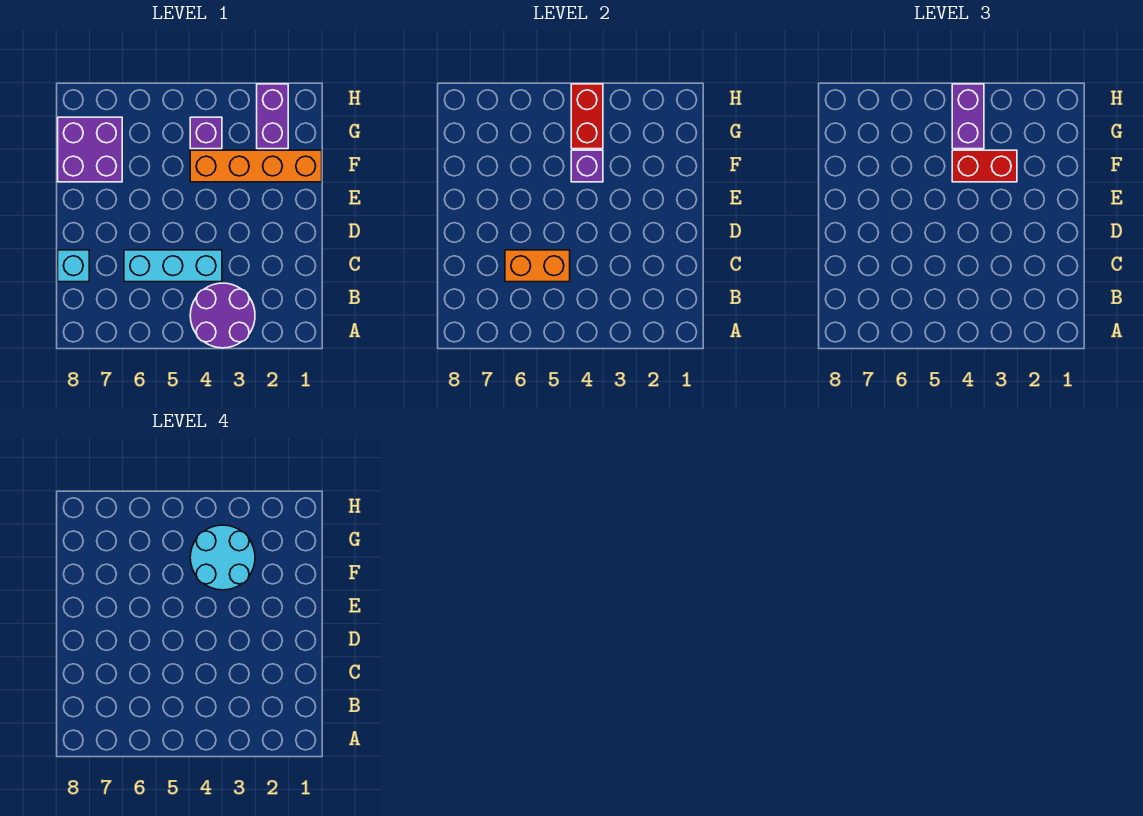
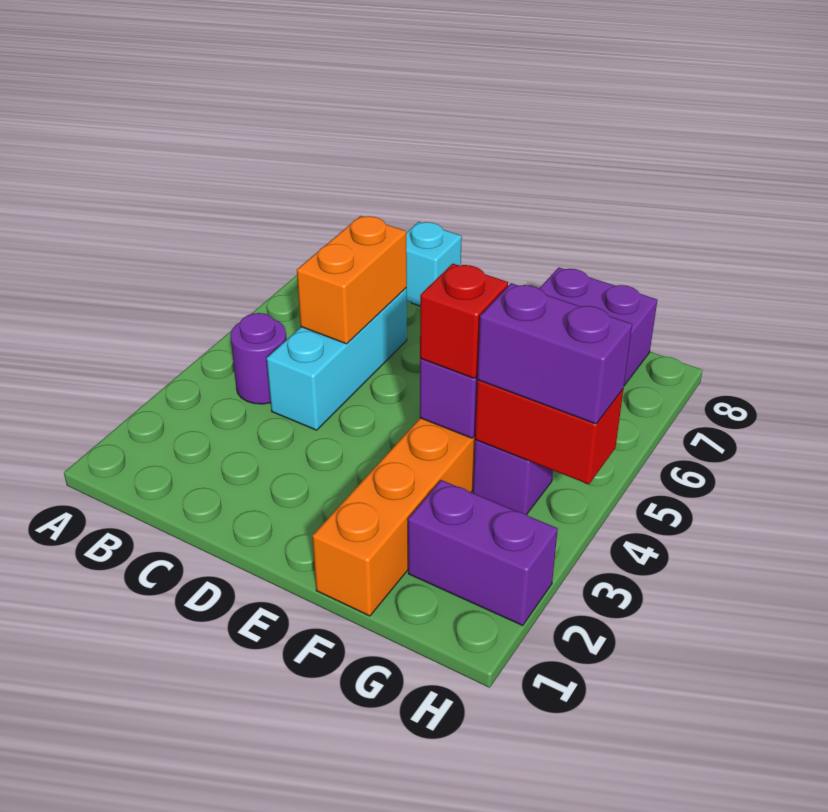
purple round brick A3:B4 level 1 -> purple round brick B4 level 1
red brick F3:F4 level 3 -> red brick F4 level 3
cyan round brick F3:G4 level 4 -> none

